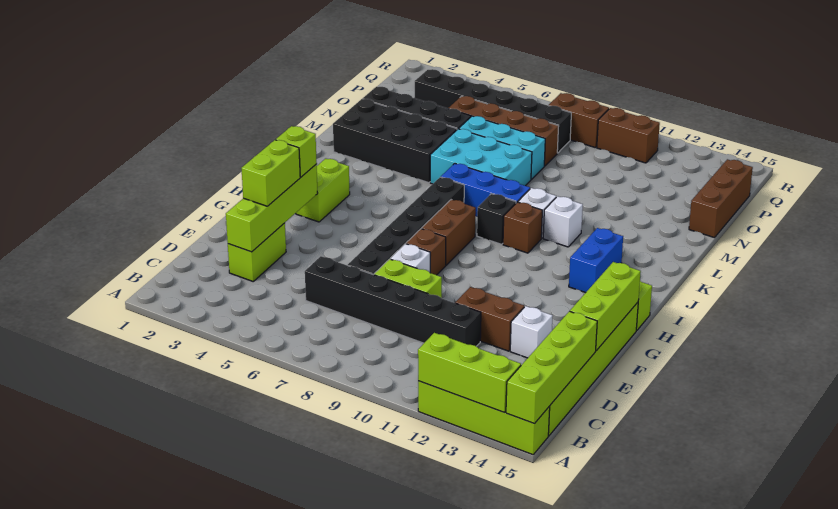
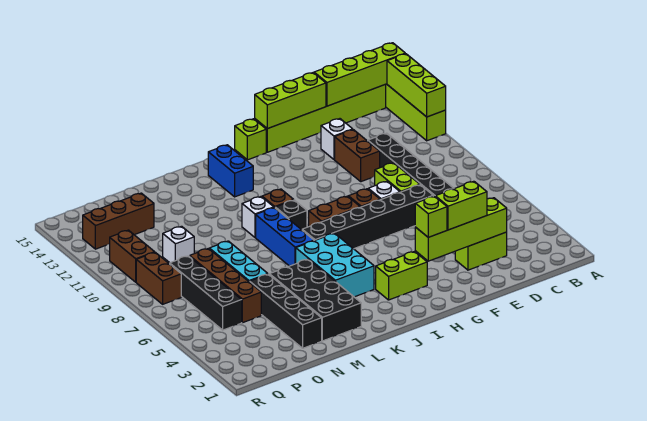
blue brick I13:J13 level 1 -> blue brick J13:J14 level 1
white brick K11 level 1 -> white brick O10 level 1
cyan brick L6:M8 level 1 -> cyan brick J4:K6 level 1
brown brick N15:P15 level 1 -> brown brick O13:Q13 level 1
black brick P3:P8 level 1 -> black brick P5:P8 level 1

